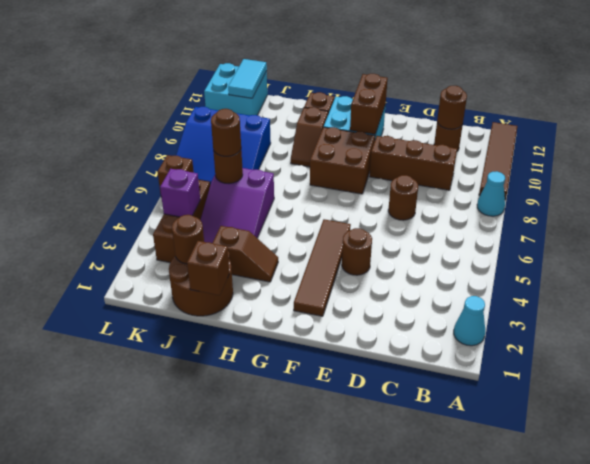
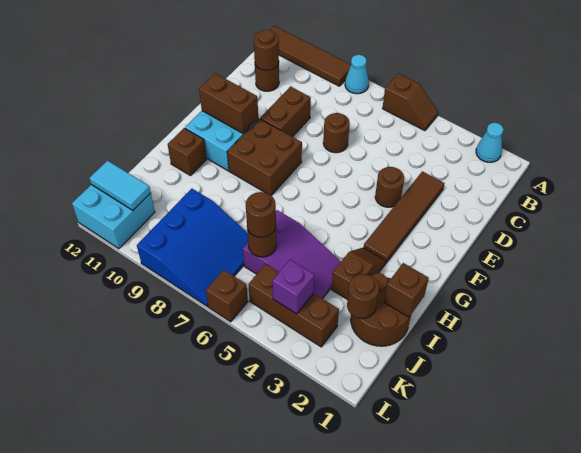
brown brick C9:E9 level 1 -> brown brick D9:E9 level 1
brown tile F2:F5 level 1 -> brown tile D3:G3 level 1
brown slope H9:H10 level 1 top 10 -> brown slope A5:A6 level 1 top 6

